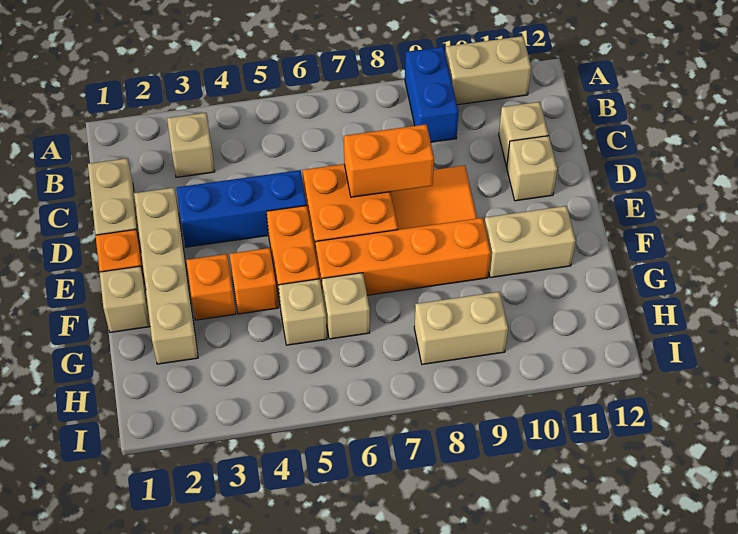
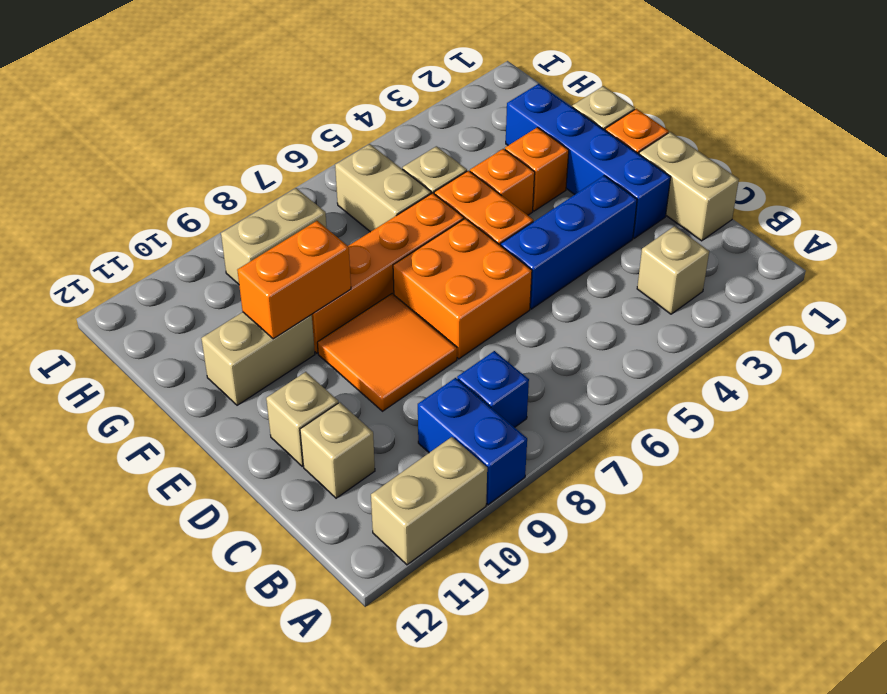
none -> blue brick B8 level 1
tan brick D2:G2 level 1 -> blue brick D2:G2 level 1
orange brick D7:D8 level 2 -> orange brick F9:F10 level 2
tan brick G6 level 1 -> tan brick G6:H6 level 1

